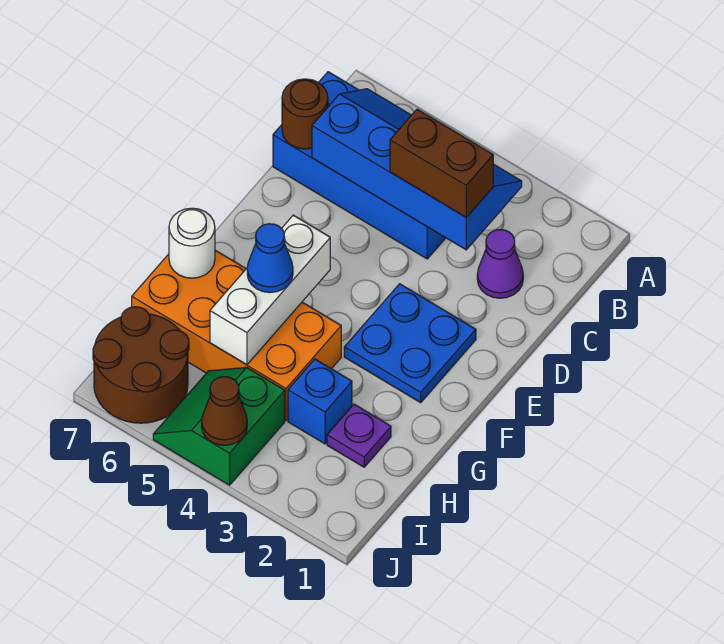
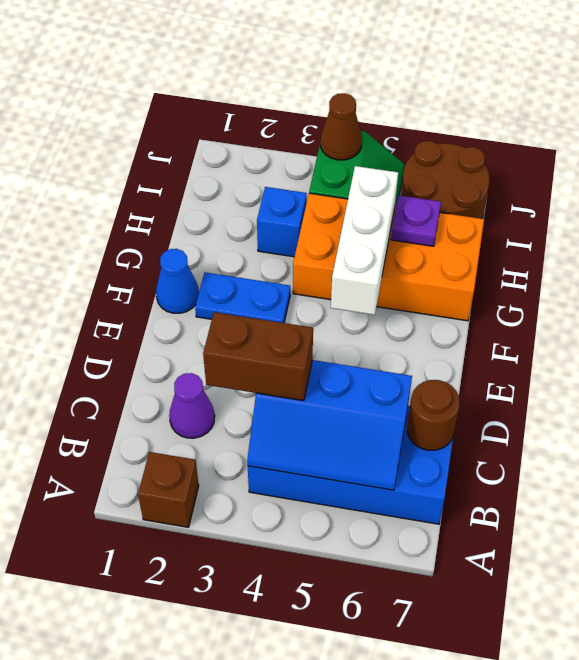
none -> brown brick A2 level 1
blue slope B3:C6 level 2 top C -> blue slope B4:C6 level 2 top C
blue plate E2:F3 level 1 -> blue plate F2:F3 level 1
blue cone G5 level 3 -> blue cone F1 level 1
white round brick G7 level 2 -> none
purple plate H2 level 1 -> purple plate H6 level 2

